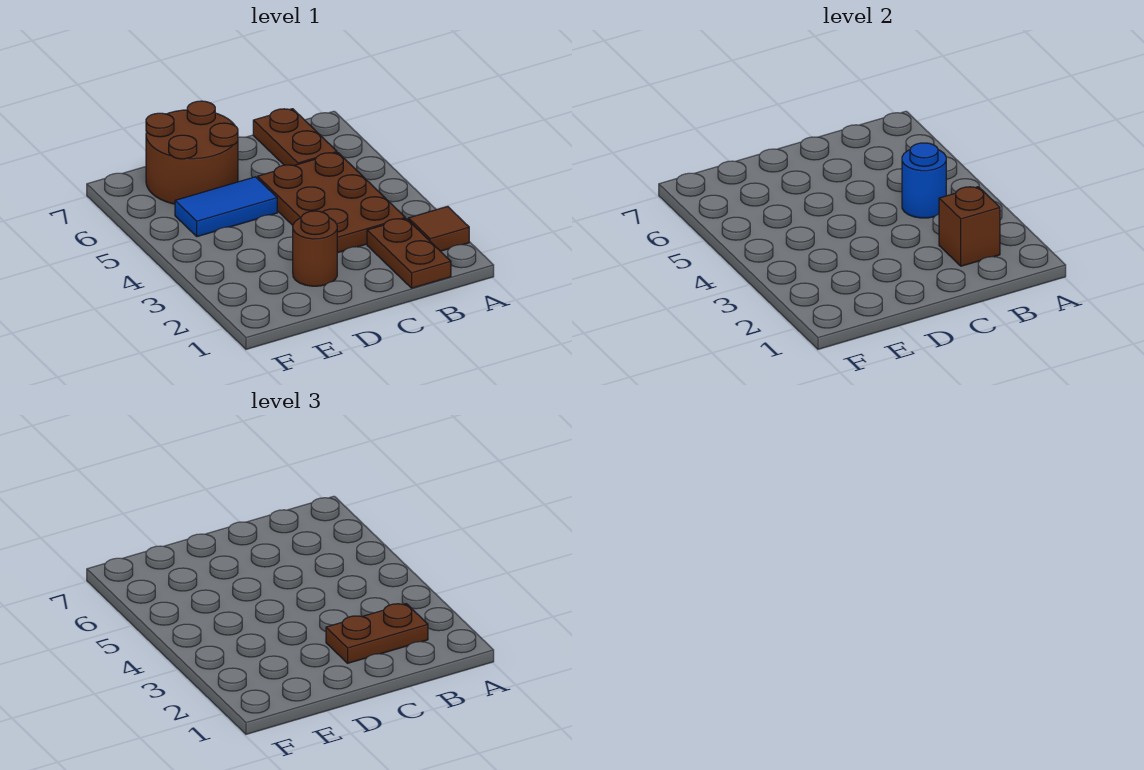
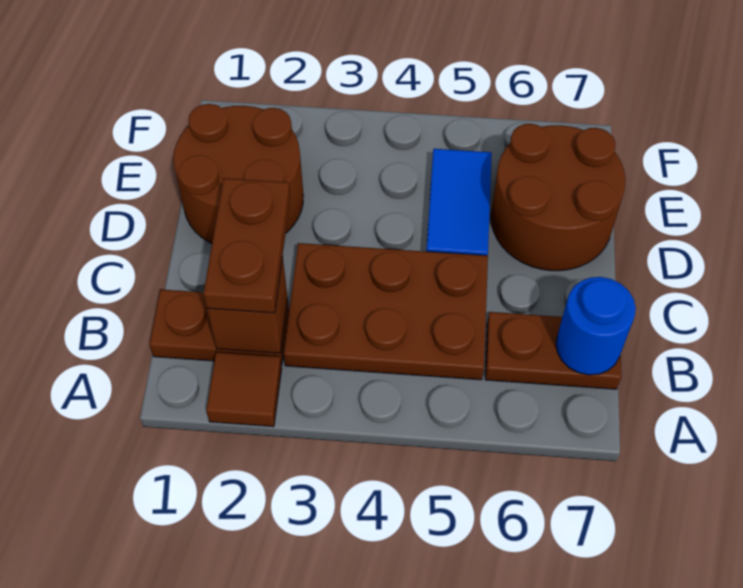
blue round brick B4 level 2 -> blue round brick B7 level 2
brown round brick D2 level 1 -> brown round brick D1:E2 level 1

